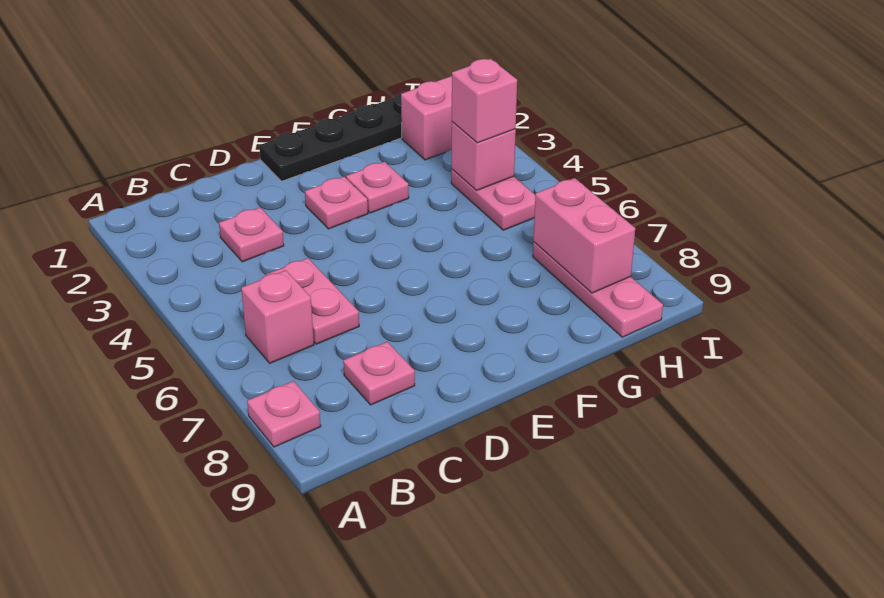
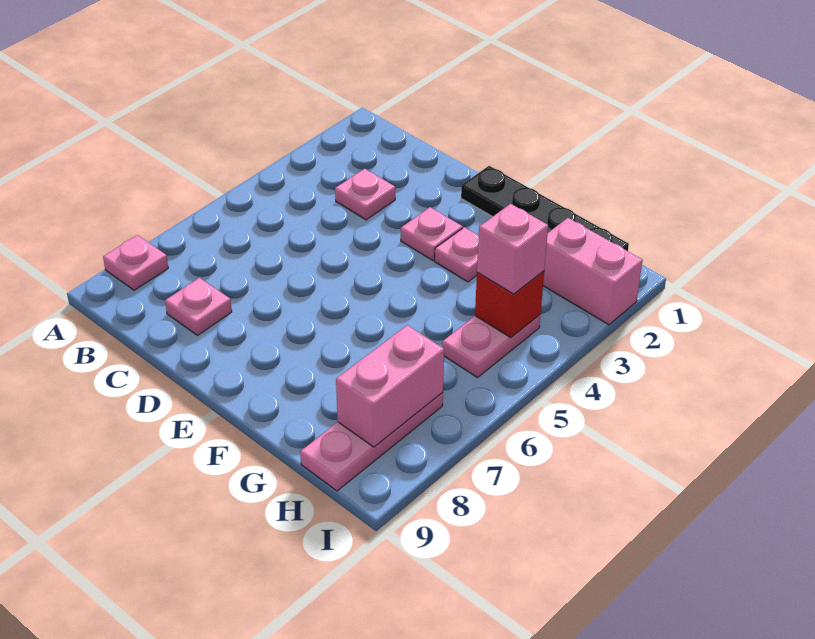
pink brick B6 level 1 -> none
pink plate C5:C6 level 1 -> none
pink brick H4 level 2 -> red brick H4 level 2

